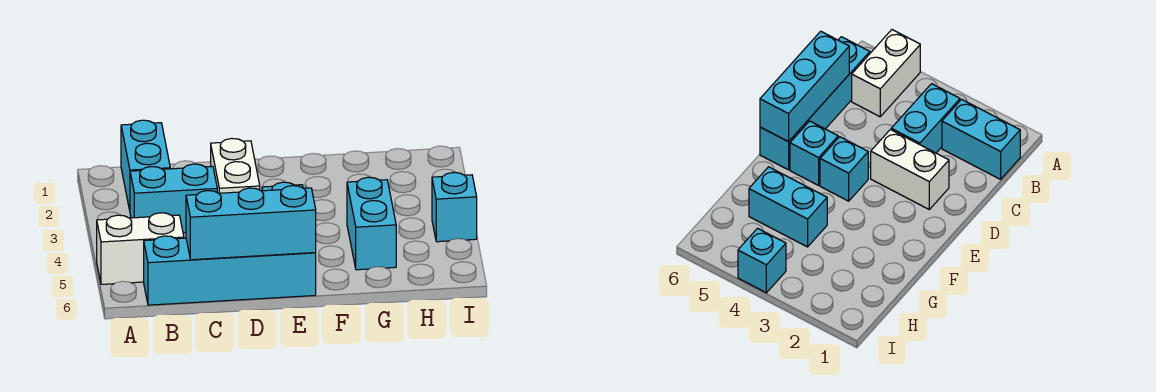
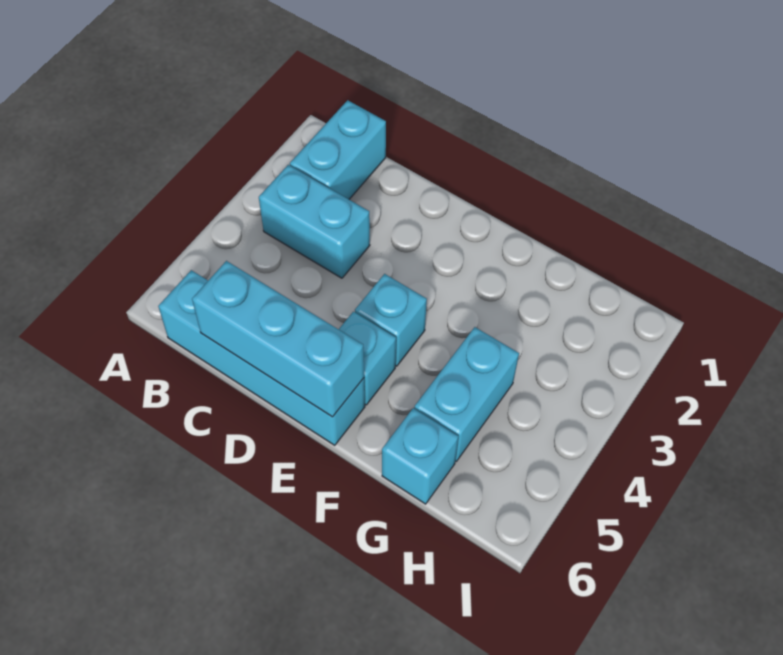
white brick A5:B5 level 1 -> none
white brick D2:D3 level 1 -> none
cyan brick I4 level 1 -> cyan brick G6 level 1

